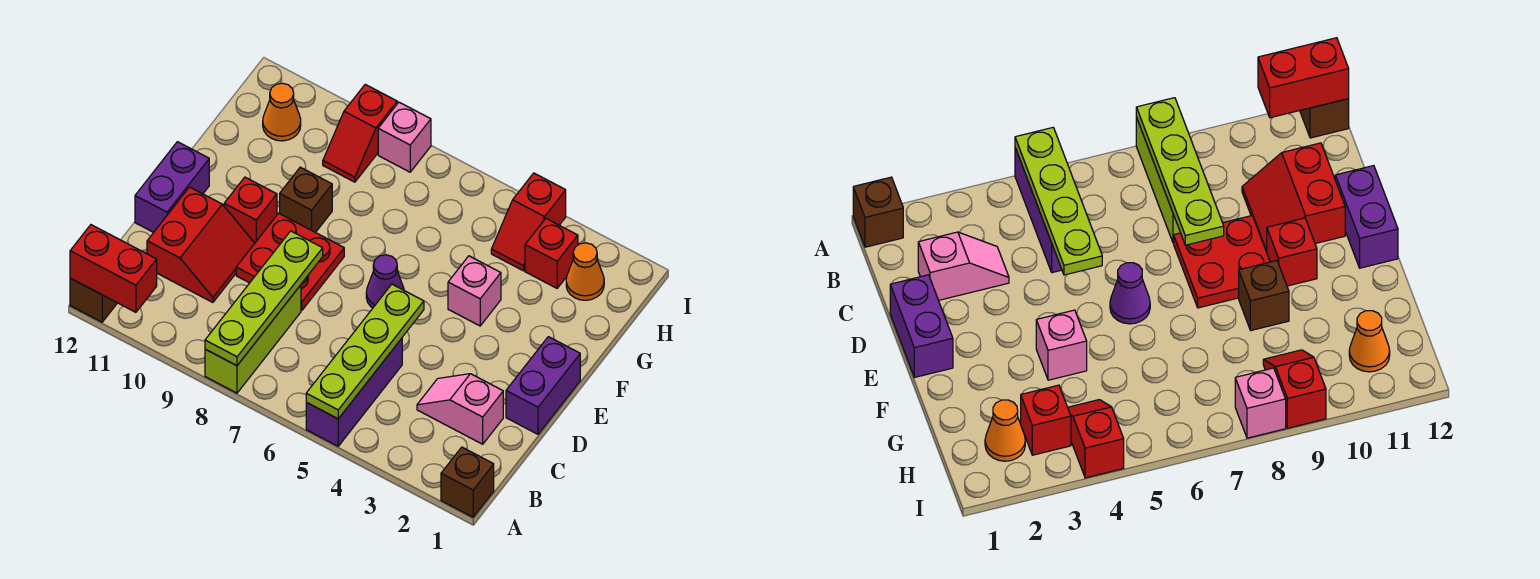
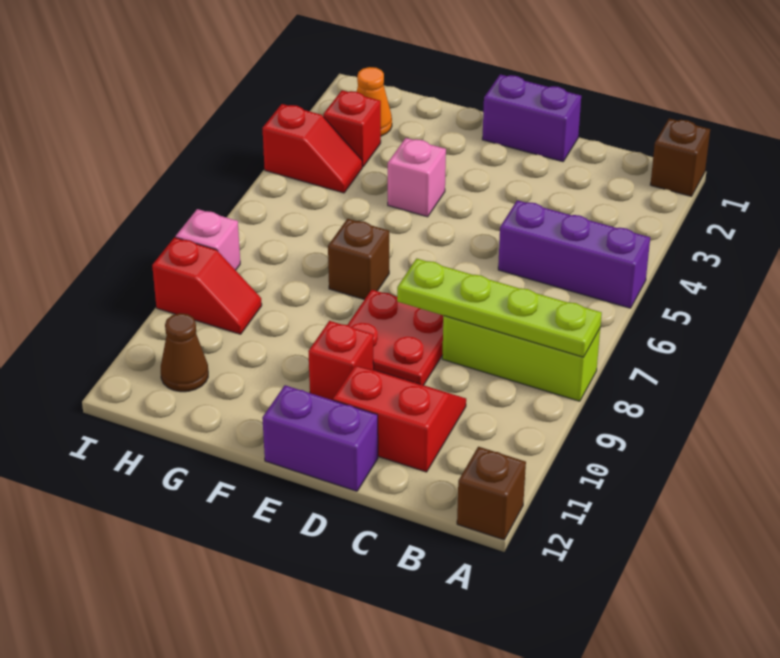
lime plate A5:D5 level 2 -> none
red brick A11:A12 level 2 -> none
pink slope C2:C3 level 1 top 2 -> none
purple cone E6 level 1 -> none
brown brick F9 level 1 -> brown brick F7 level 1
orange cone H11 level 1 -> brown cone H11 level 1

